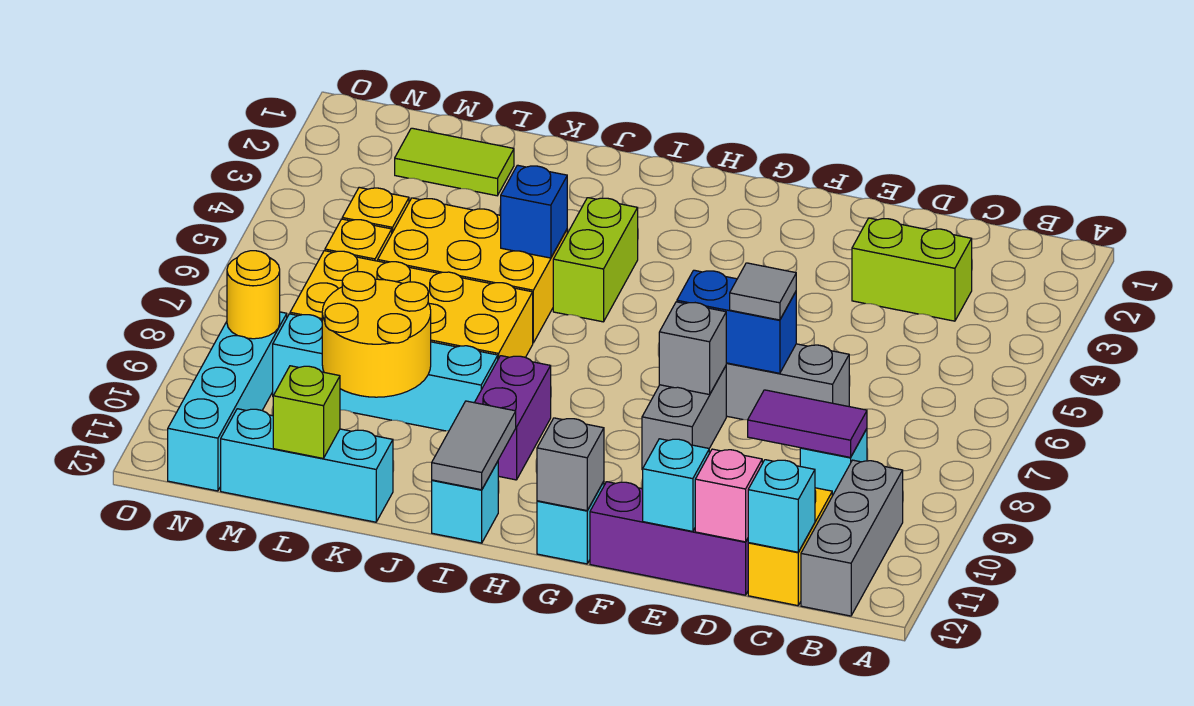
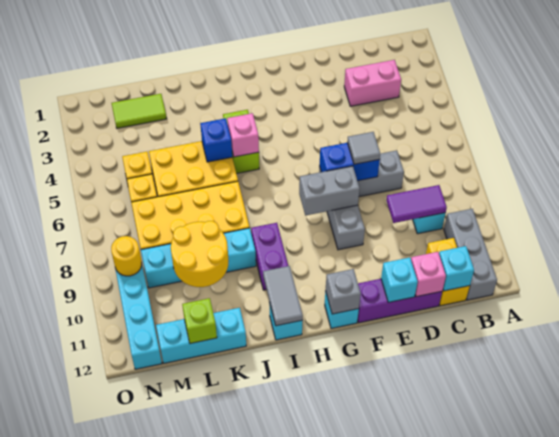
lime brick C3:D3 level 1 -> pink brick C3:D3 level 1
grey brick F8 level 2 -> grey brick F8:G8 level 2
none -> pink brick I5 level 2

